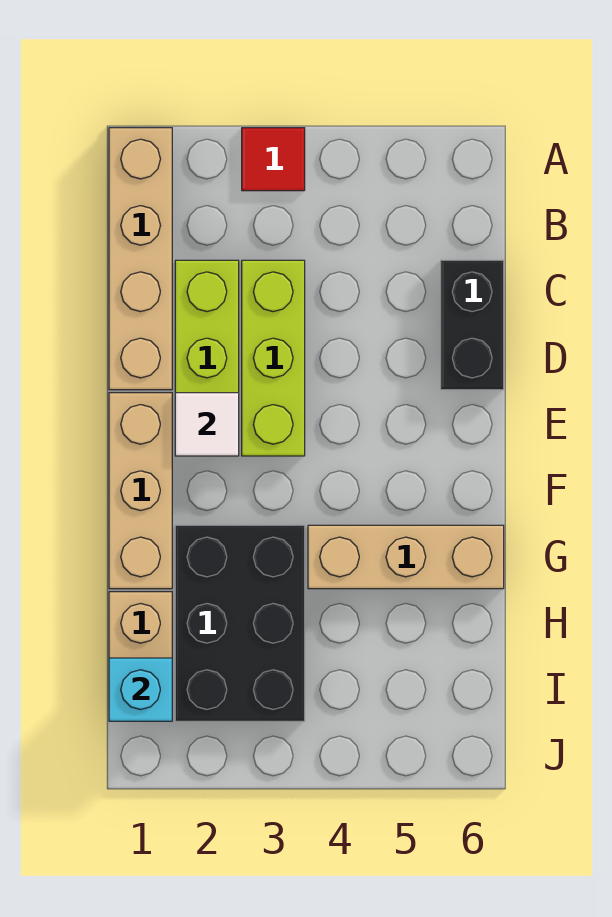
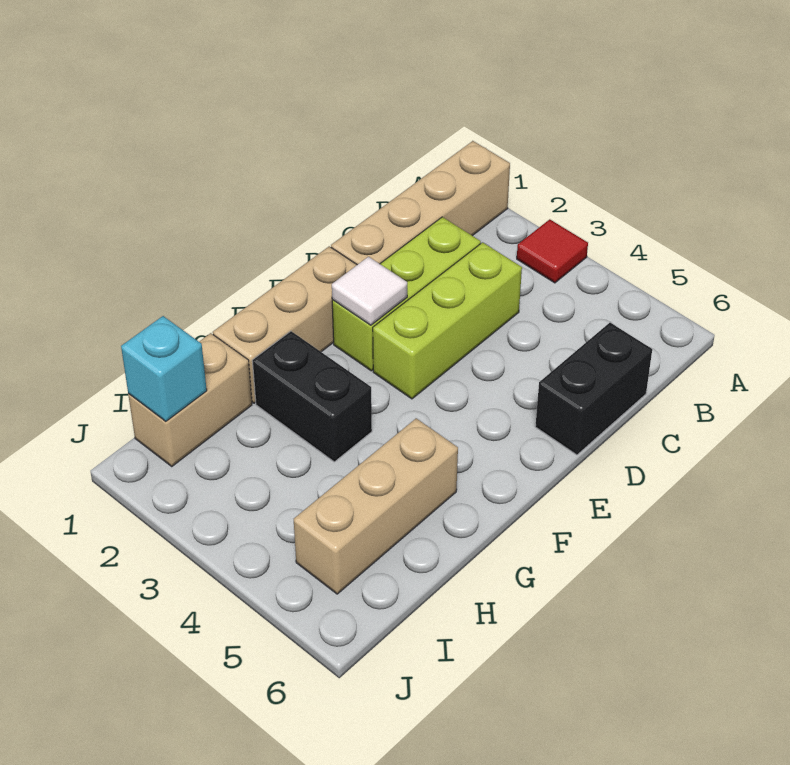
black brick G2:I3 level 1 -> black brick G2:G3 level 1
tan brick G4:G6 level 1 -> tan brick G5:I5 level 1

